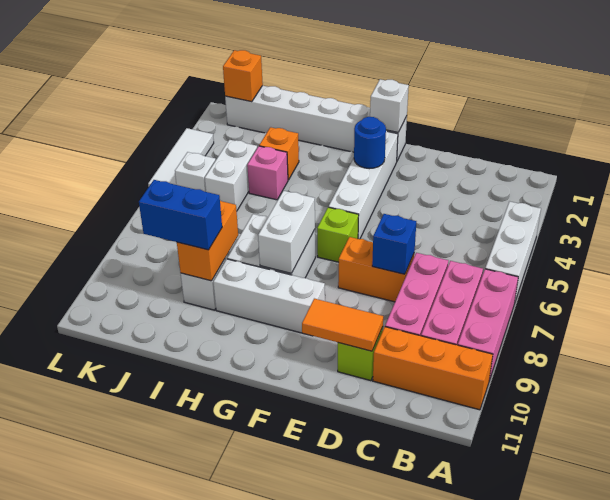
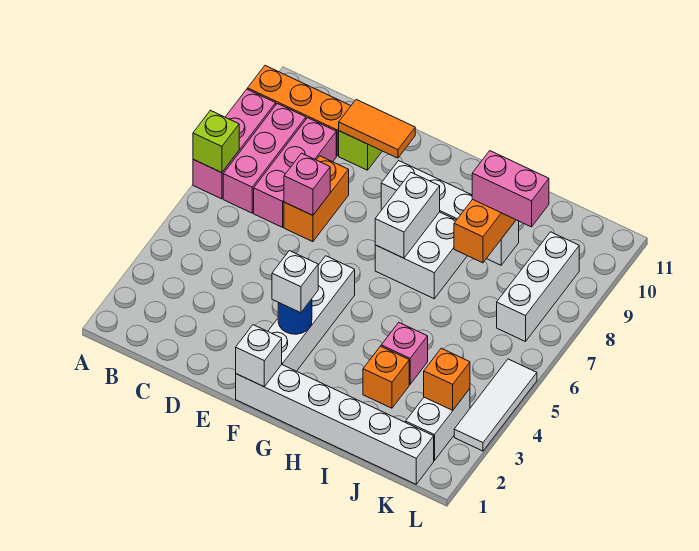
white brick A4:A6 level 1 -> white brick K7:K9 level 1
orange brick D7:E7 level 1 -> orange brick D7:D8 level 1
blue brick D7 level 2 -> pink brick D7 level 2
lime brick F6 level 1 -> lime brick A7 level 2
blue brick I9:J9 level 3 -> pink brick I9:J9 level 3
white brick J4:J5 level 1 -> white brick K2:K3 level 1
orange brick K1 level 2 -> orange brick K3 level 2
white brick K5 level 1 -> white brick F3 level 3

